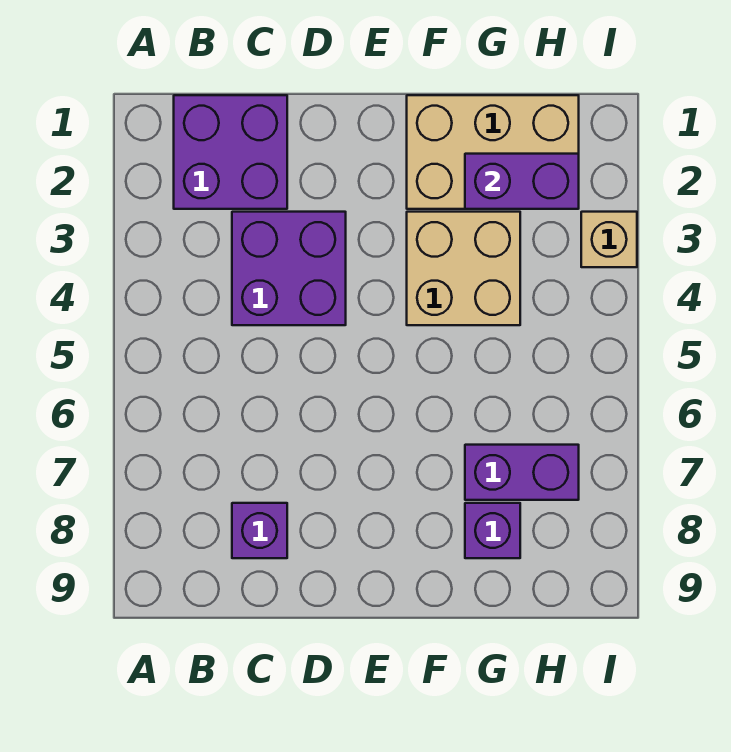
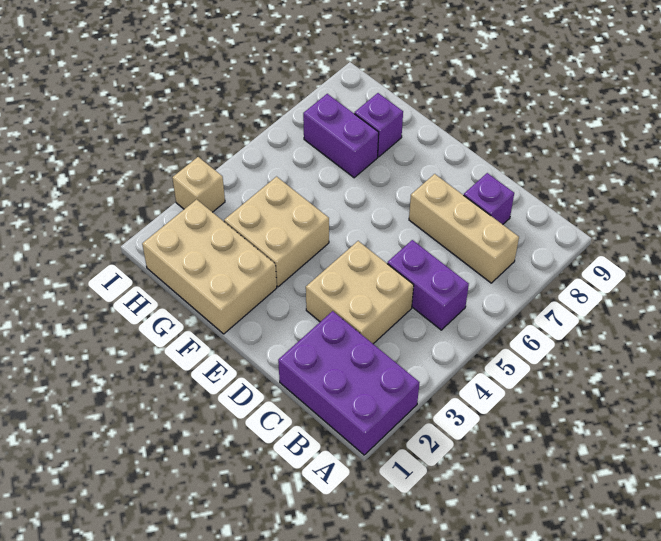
purple brick B1:C2 level 1 -> purple brick A1:C2 level 1
none -> tan brick B7:D7 level 1
purple brick C3:D4 level 1 -> tan brick C3:D4 level 1
purple brick G2:H2 level 2 -> purple brick B5:C5 level 1

